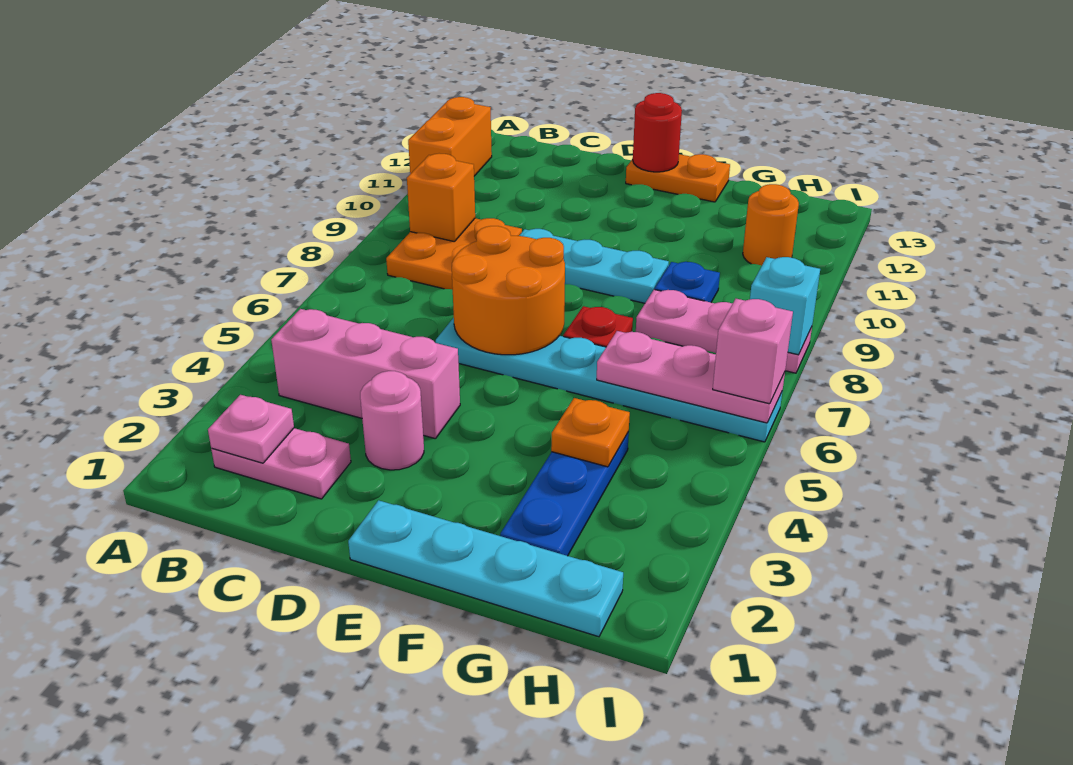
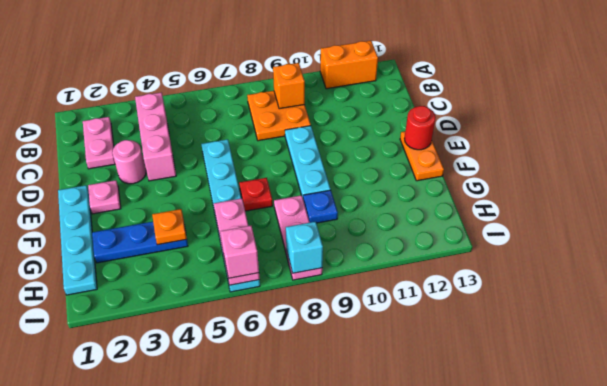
pink plate B2 level 2 -> pink plate E2 level 1
orange round brick D6:E7 level 2 -> none
orange round brick H11 level 1 -> none

